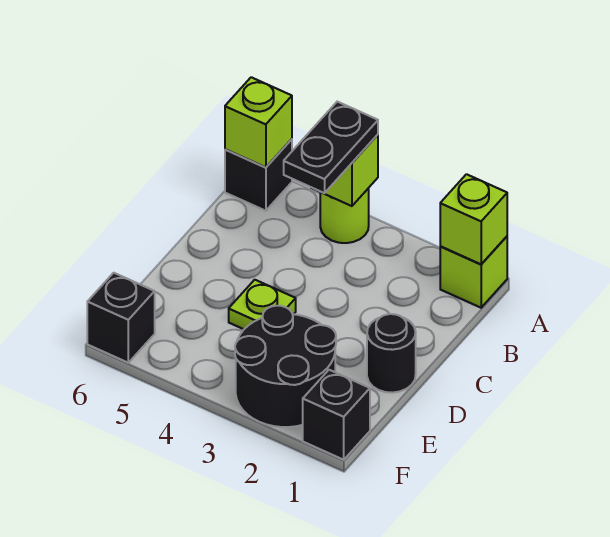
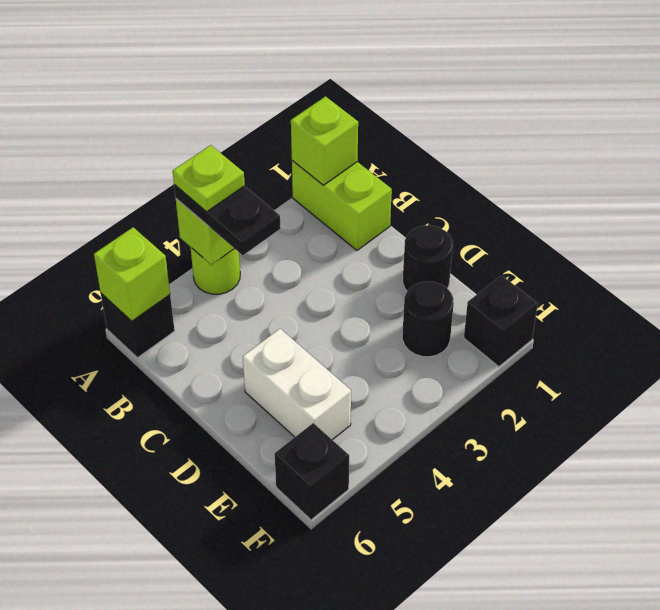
lime brick A1 level 1 -> lime brick A1:B1 level 1
lime plate D4 level 1 -> lime plate A4 level 4
none -> white brick D5:E5 level 1
black round brick E2:F3 level 1 -> black round brick E2 level 1

